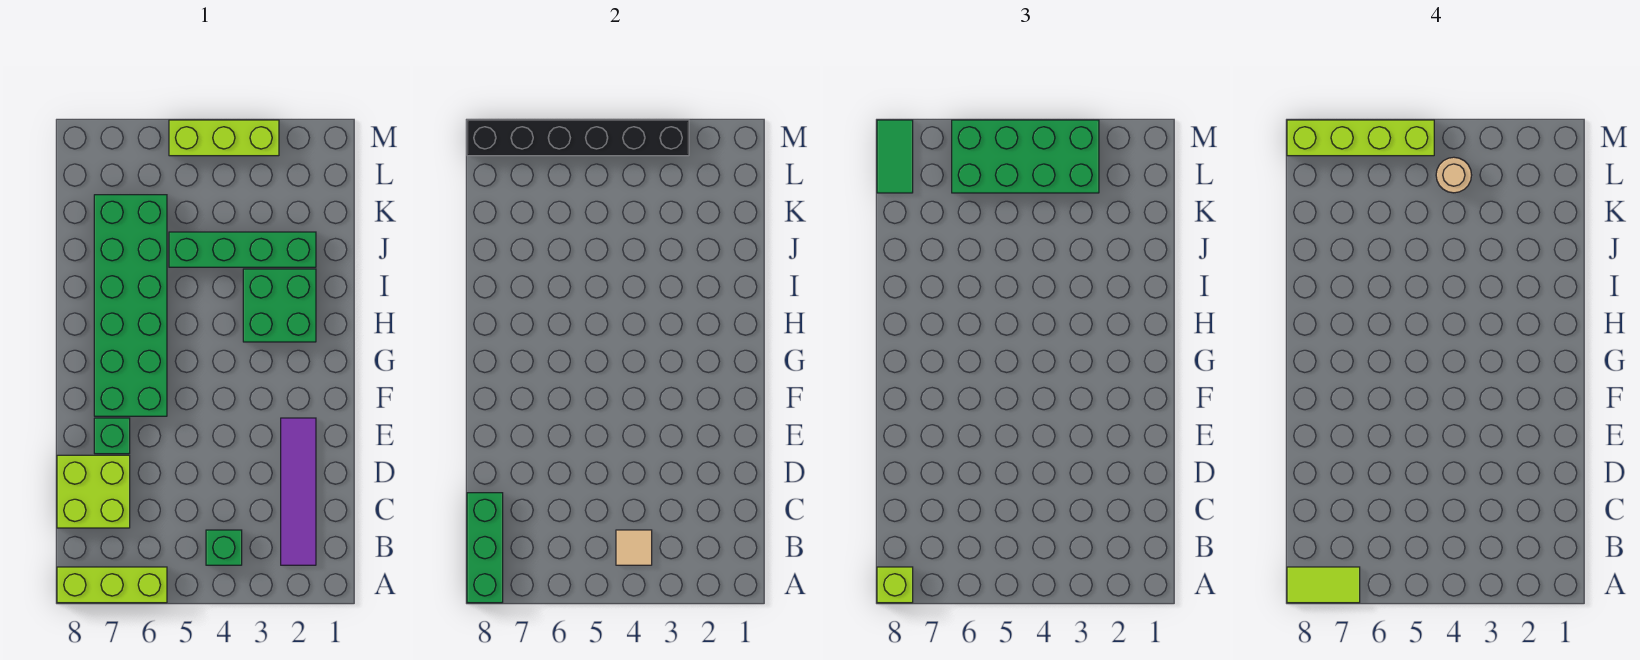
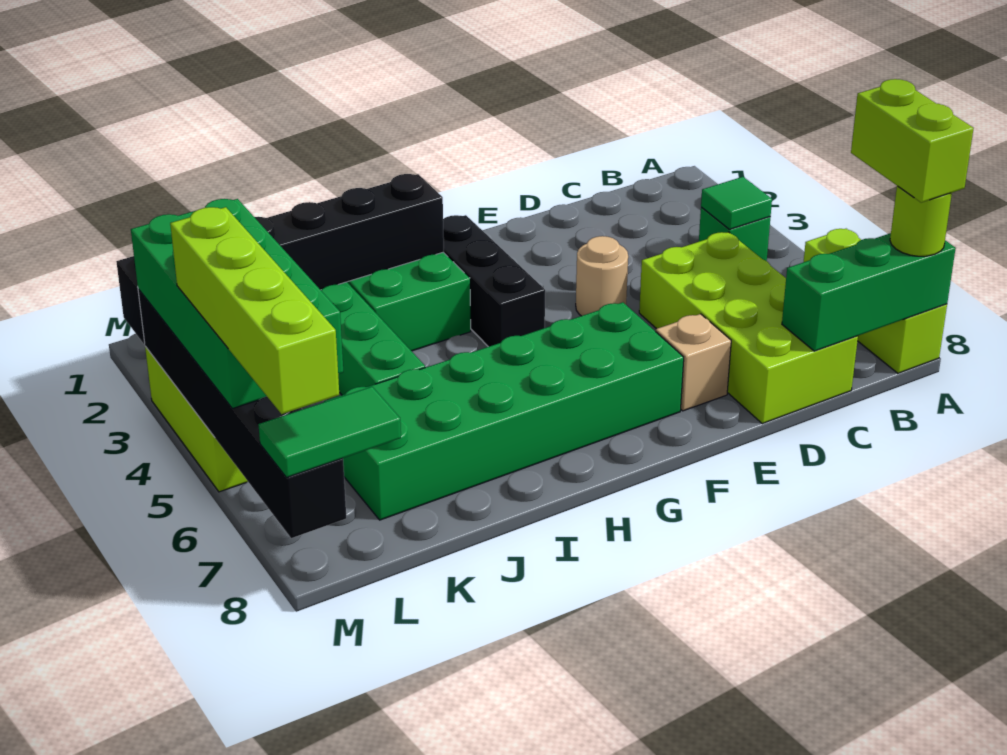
lime tile A7:A8 level 4 -> lime brick A7:A8 level 4
lime brick A8 level 3 -> lime round brick A8 level 3
purple tile B2:E2 level 1 -> none
tan tile B4 level 2 -> green tile B4 level 2
lime brick C7:D8 level 1 -> lime brick C5:D8 level 1
green brick E7 level 1 -> tan brick E7 level 1
none -> black brick G2:G4 level 1
none -> black brick H2:M2 level 2
tan round brick L4 level 4 -> tan round brick E4 level 1

